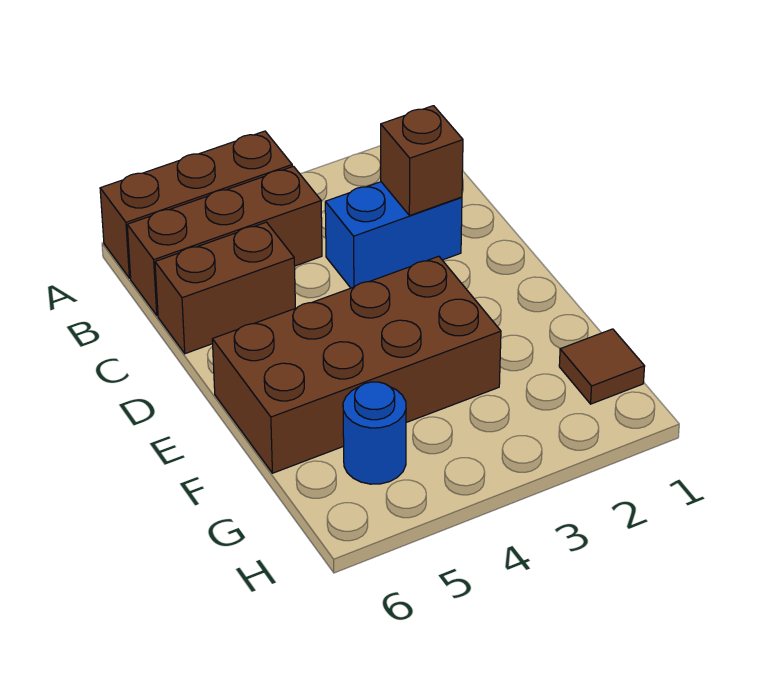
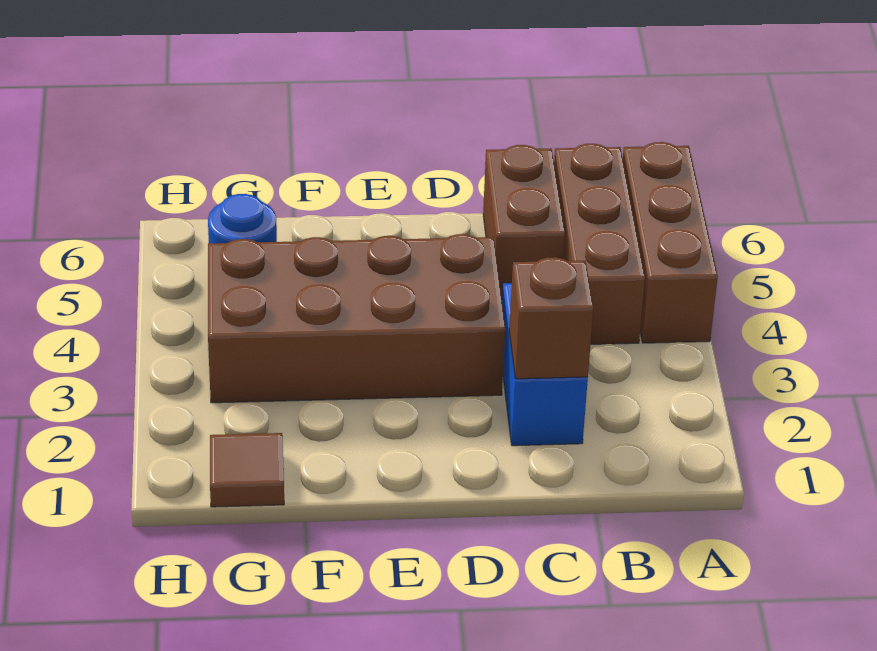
brown brick E3:F6 level 1 -> brown brick D3:G4 level 1

